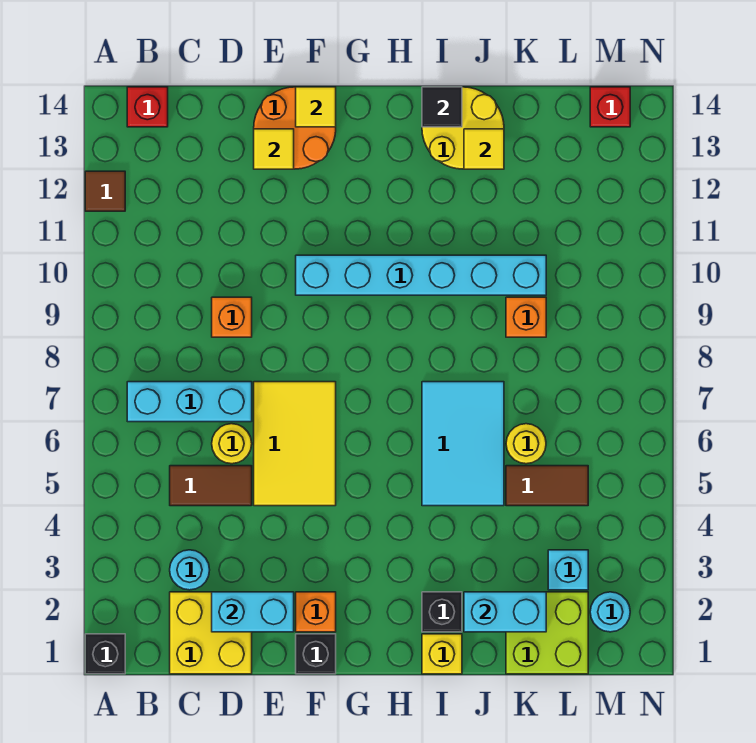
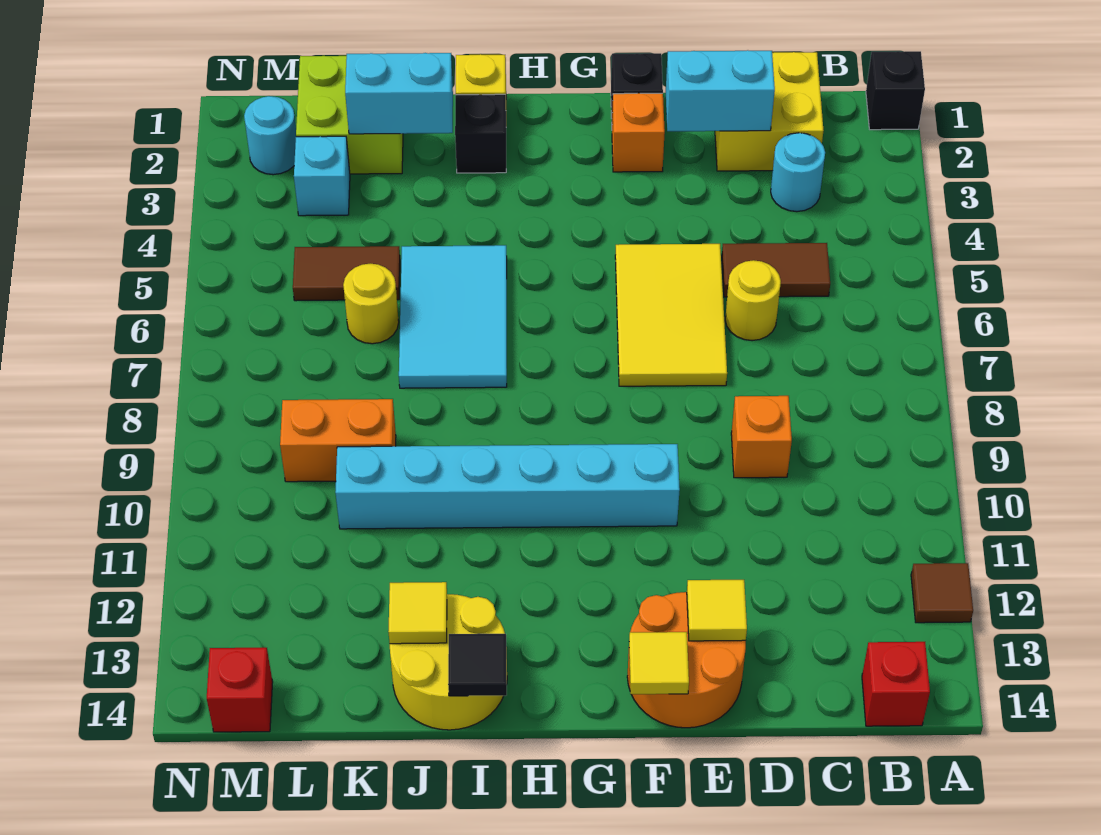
cyan brick B7:D7 level 1 -> none
orange brick K9 level 1 -> orange brick K9:L9 level 1

